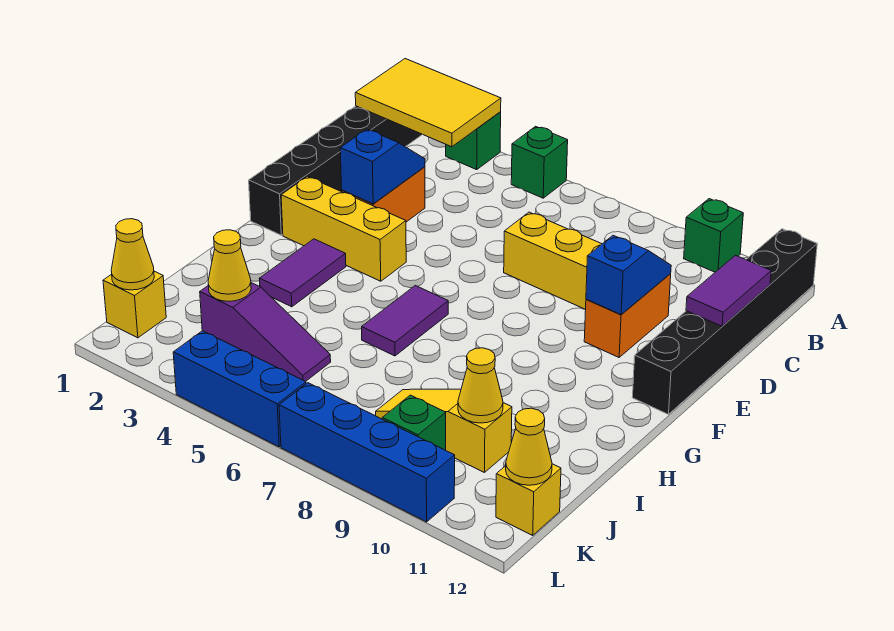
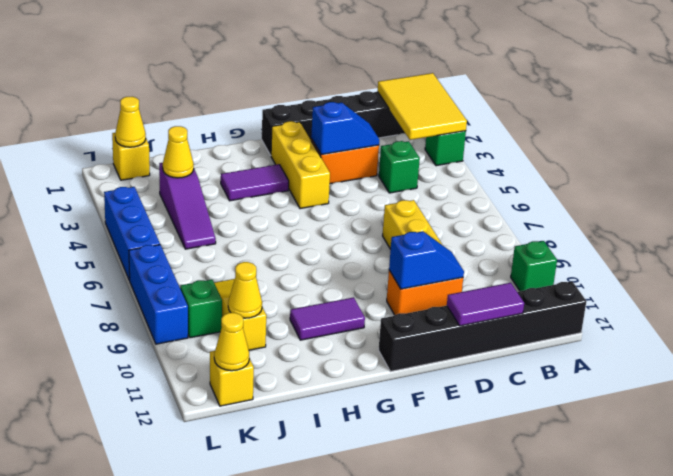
green brick A5 level 1 -> green brick C4 level 1
purple tile G6:H6 level 1 -> purple tile G10:H10 level 1
blue brick L7:L10 level 1 -> blue brick L7:L9 level 1

